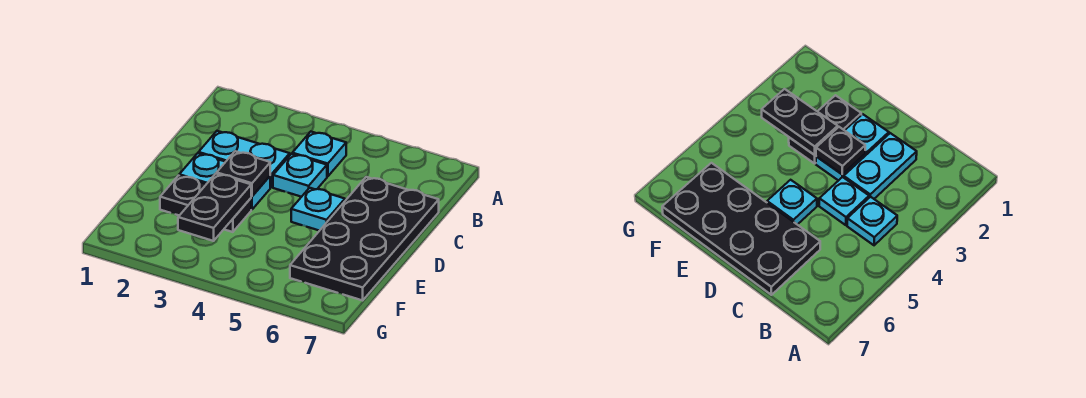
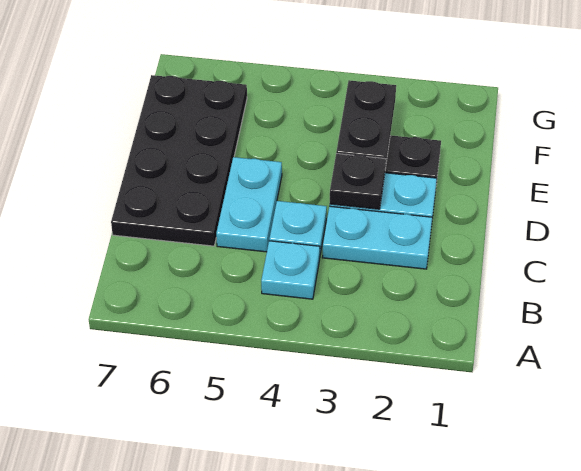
cyan plate D5 level 1 -> cyan plate C5:D5 level 1

